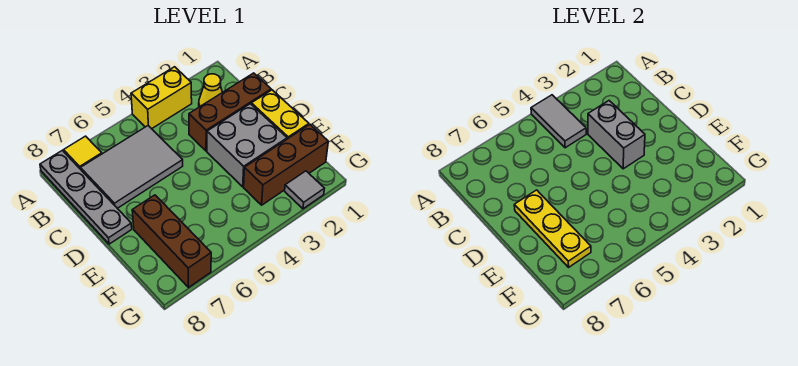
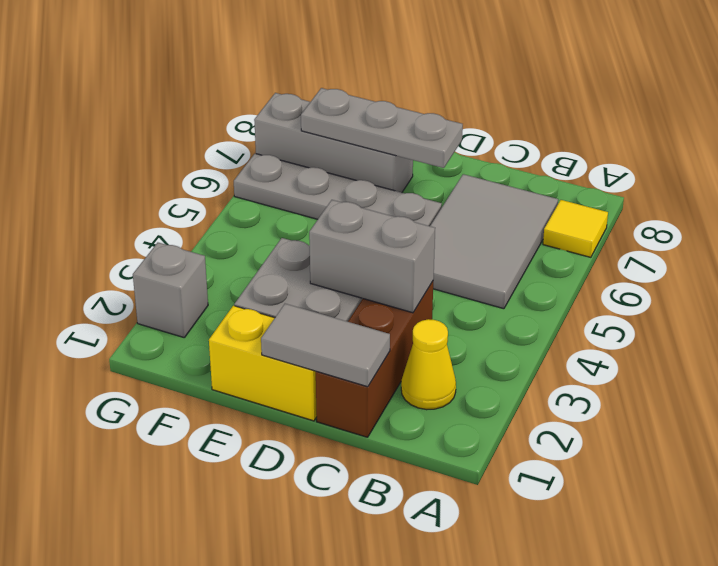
yellow brick A3:A4 level 1 -> none
grey tile A4:B4 level 2 -> grey tile C1:D1 level 2
grey plate A8:D8 level 1 -> grey plate D6:G6 level 1
yellow plate D7:F7 level 2 -> grey plate D7:F7 level 2
brown brick E7:G7 level 1 -> grey brick E7:G7 level 1
brown brick F1:F3 level 1 -> none
grey tile G2 level 1 -> grey brick G2 level 1

